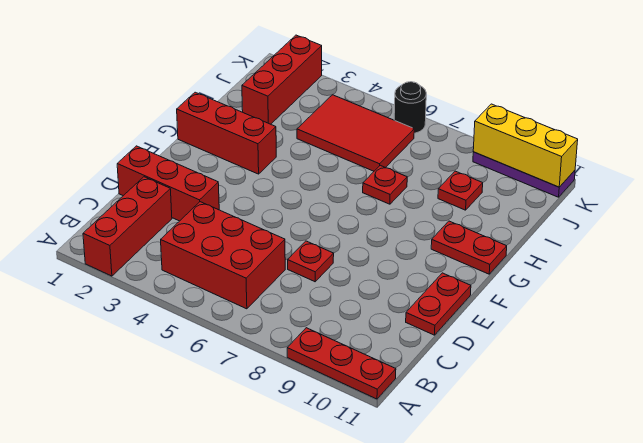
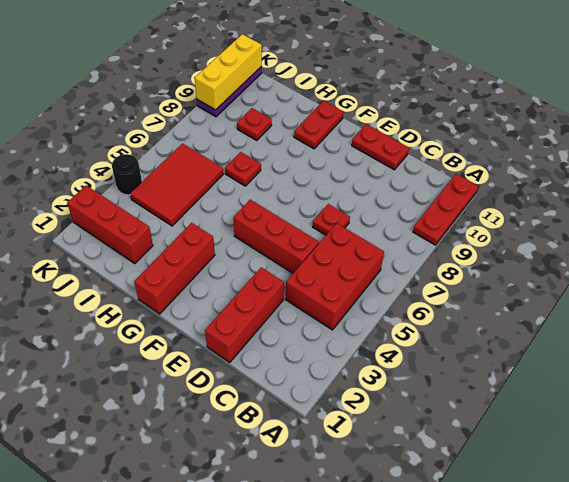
red brick A2:C2 level 1 -> red brick D5:F5 level 1
black round brick K6 level 1 -> black round brick K4 level 1

